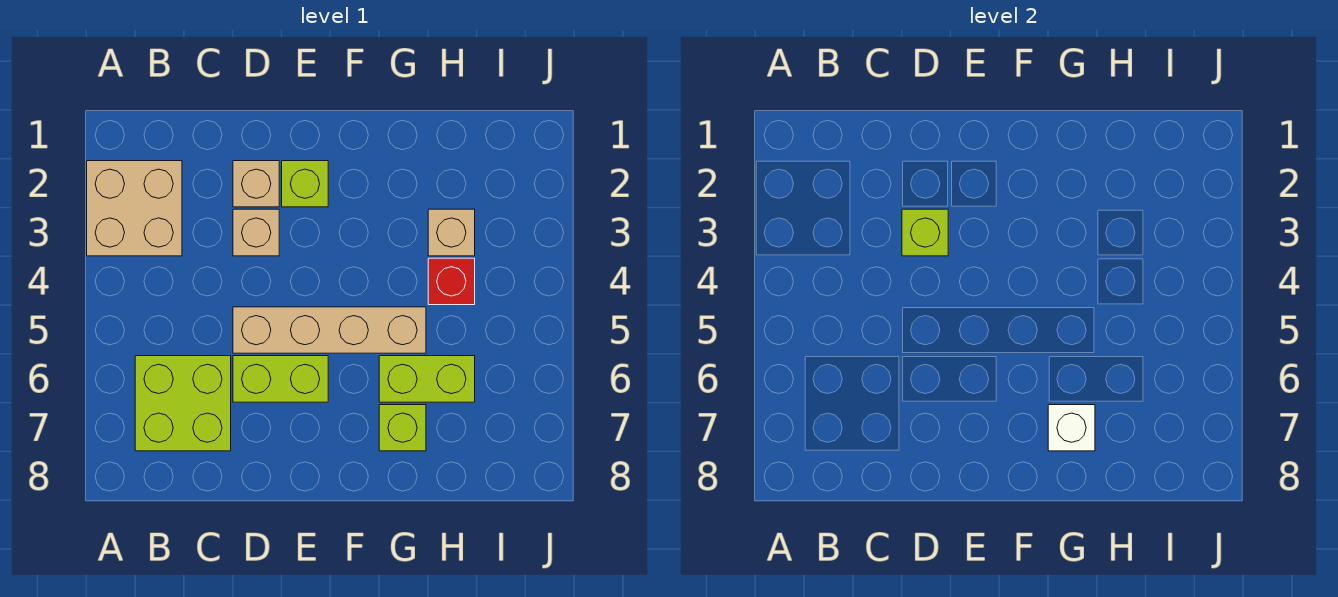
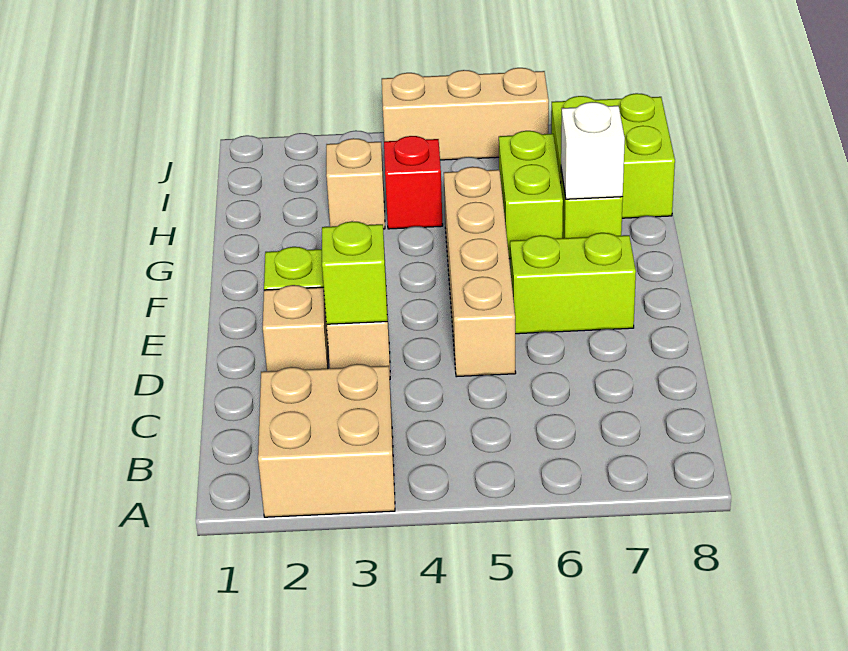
lime brick B6:C7 level 1 -> lime brick H7:I8 level 1
lime brick D6:E6 level 1 -> lime brick E6:E7 level 1
none -> tan brick J4:J6 level 1

